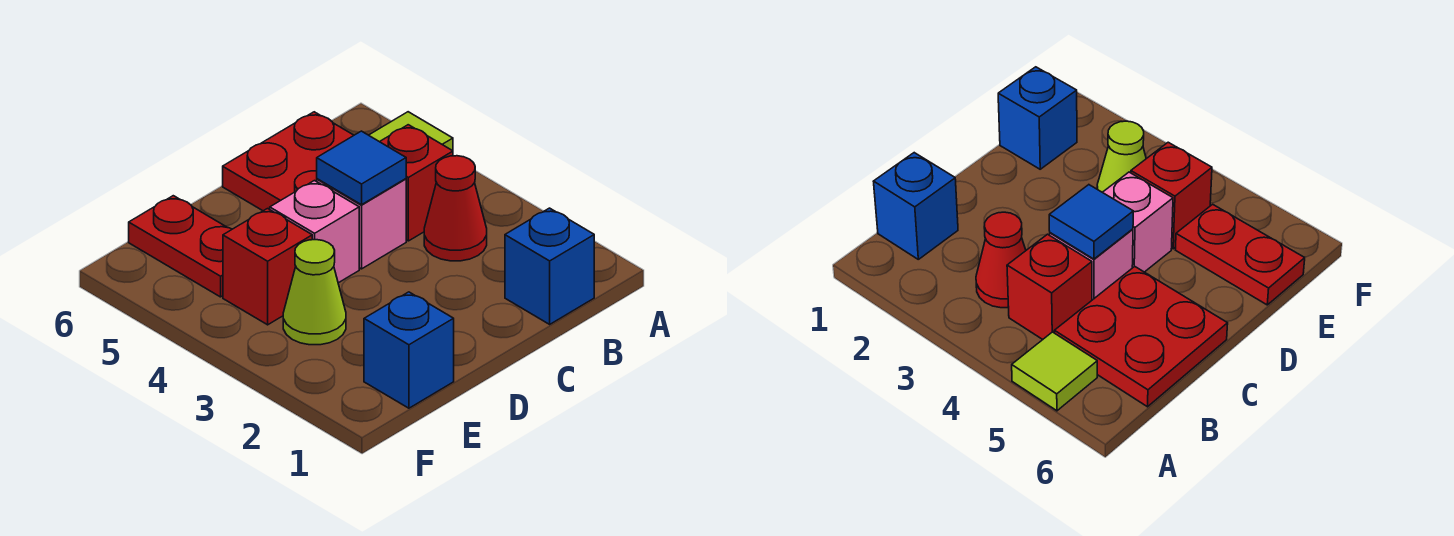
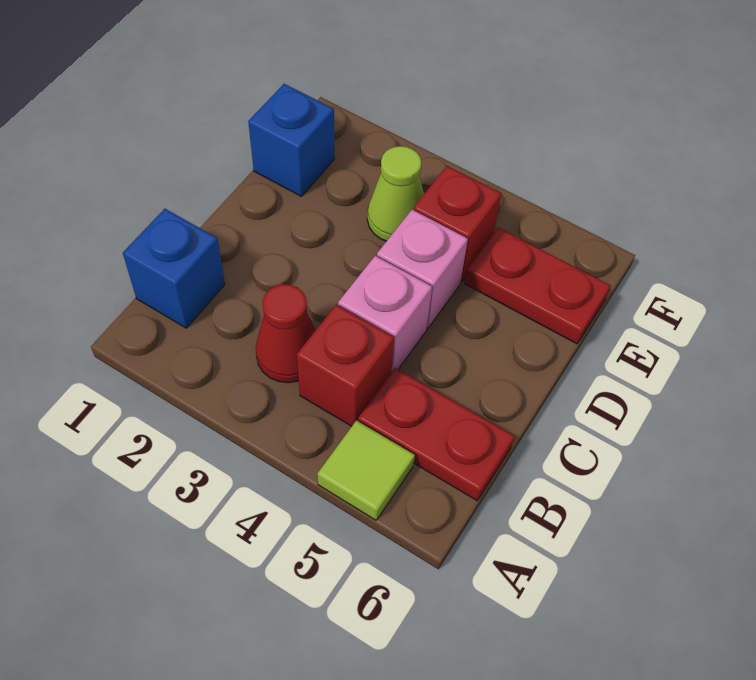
red plate B5:C6 level 1 -> red plate B5:B6 level 1
blue tile C4 level 2 -> none

